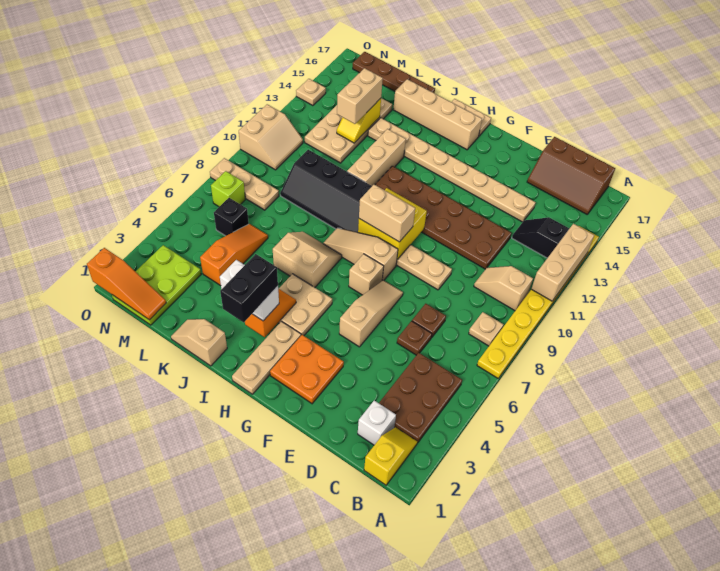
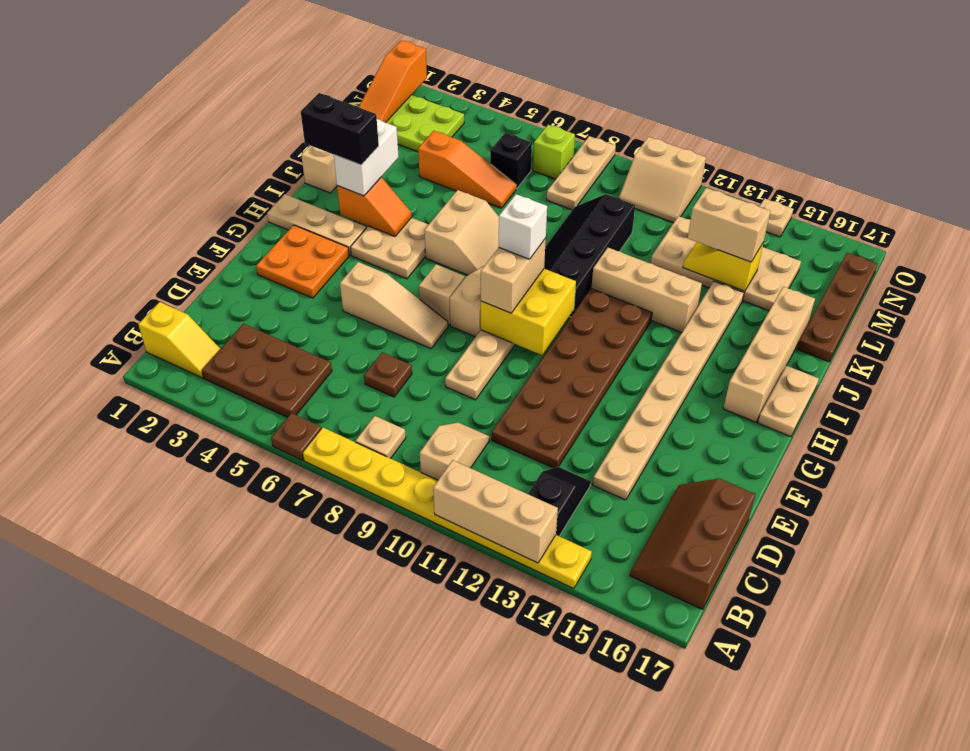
white brick C2 level 1 -> white brick H9 level 4
brown plate D6 level 1 -> brown plate A6 level 1

